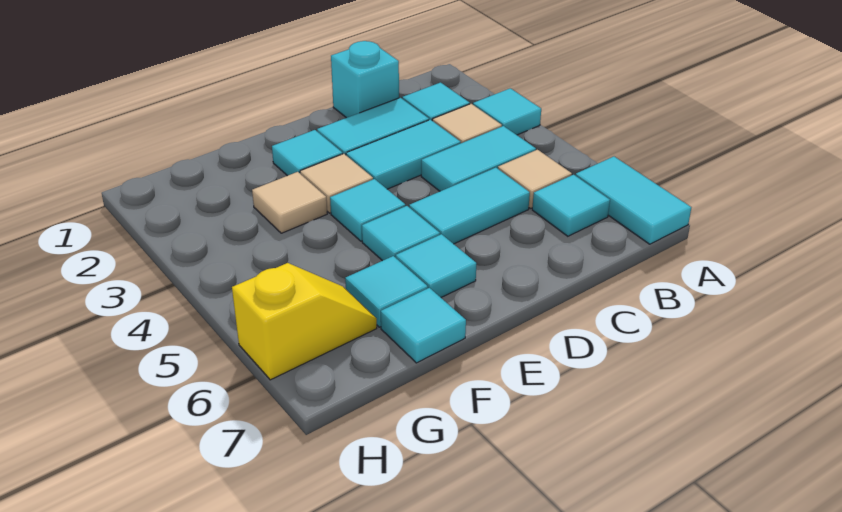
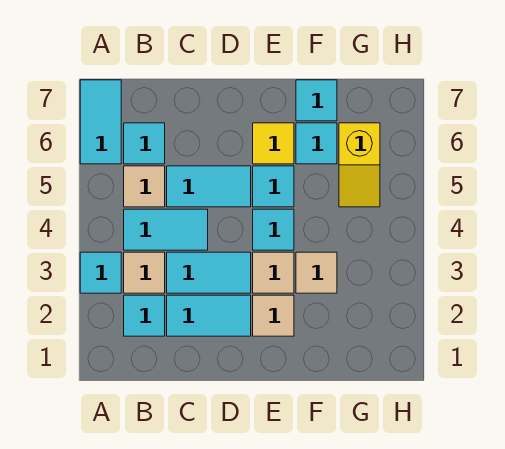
cyan brick C1 level 1 -> none
cyan tile E2 level 1 -> tan tile E2 level 1
cyan tile E6 level 1 -> yellow tile E6 level 1
yellow slope G6:H6 level 1 top H -> yellow slope G5:G6 level 1 top 6

